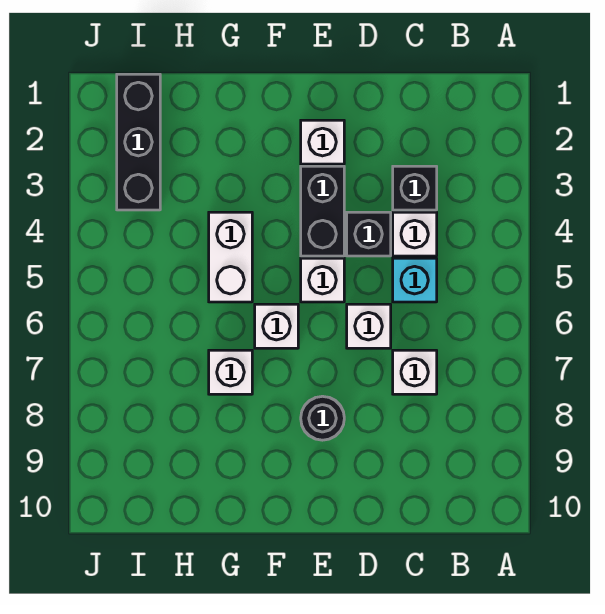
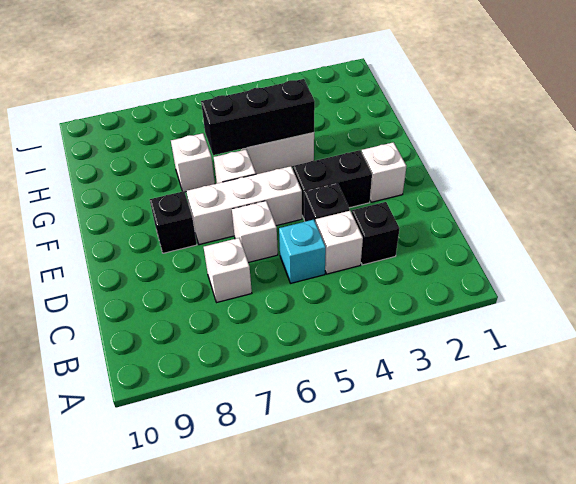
white brick E5 level 1 -> white brick E5:E7 level 1
black round brick E8 level 1 -> black brick E8 level 1
black brick I1:I3 level 1 -> black brick G4:G6 level 2

